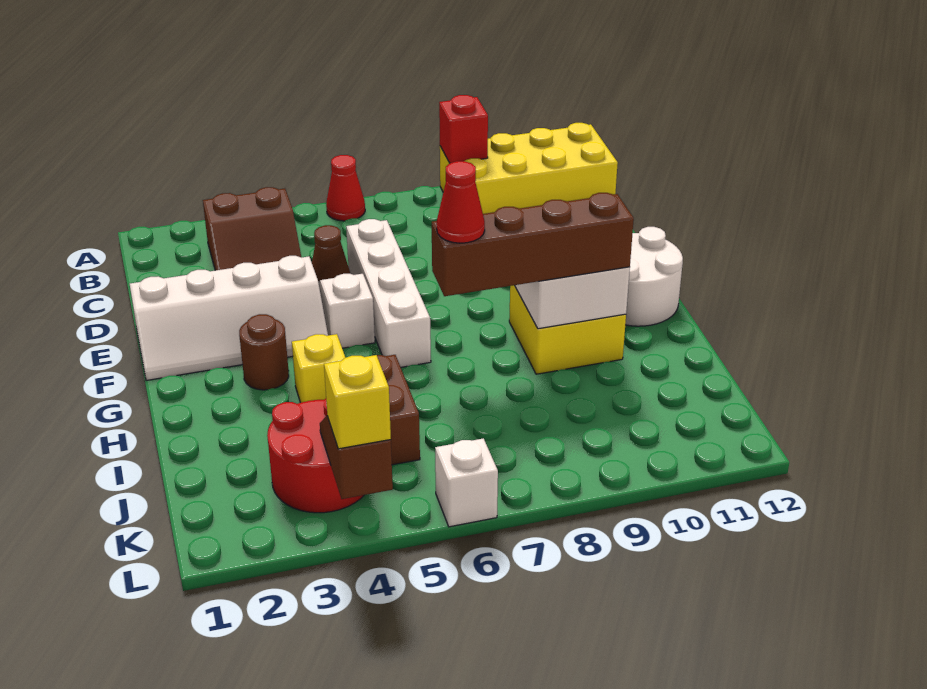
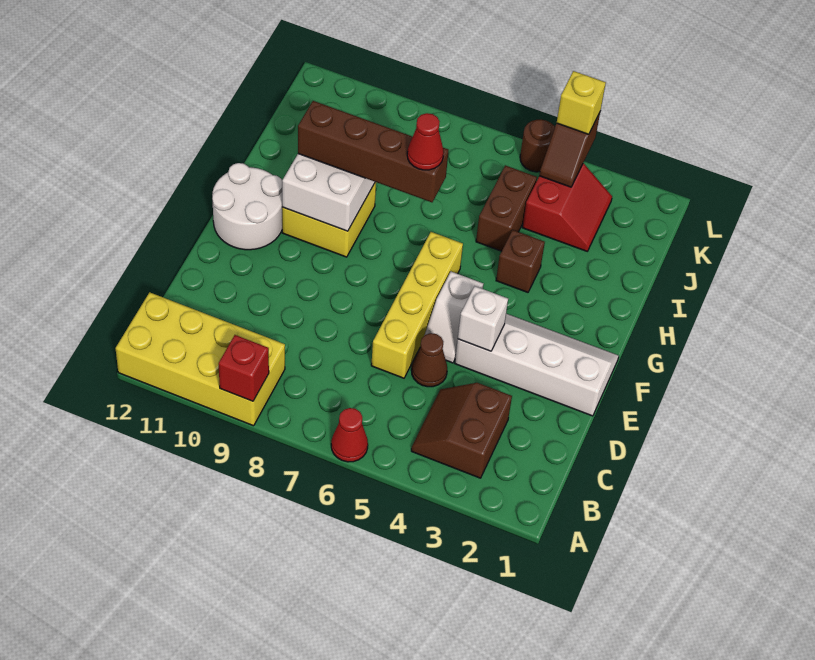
brown slope B3:C4 level 1 top B -> brown slope B3:C4 level 1 top 3
white brick D6:G6 level 1 -> yellow brick D6:G6 level 1
brown round brick G3 level 1 -> brown round brick L5 level 1
yellow brick H4 level 1 -> brown brick H4 level 1
red round brick J3:K4 level 1 -> red slope J3:K4 level 1 top 4
white brick L6 level 1 -> white brick E4 level 2

